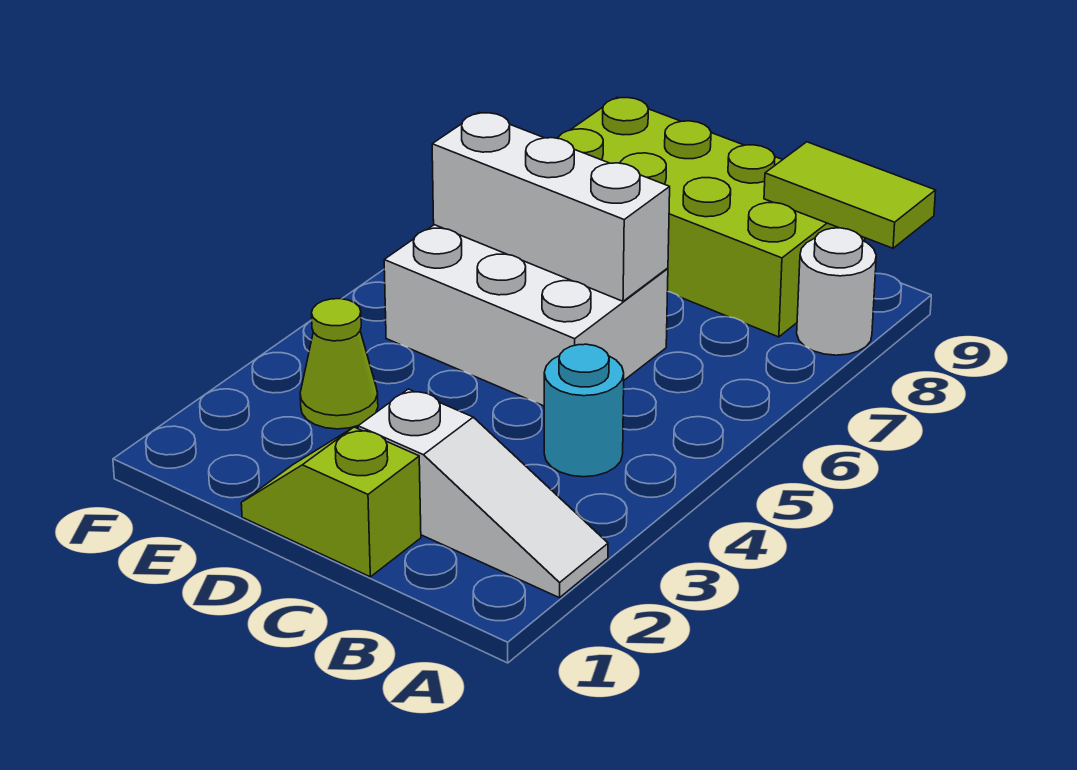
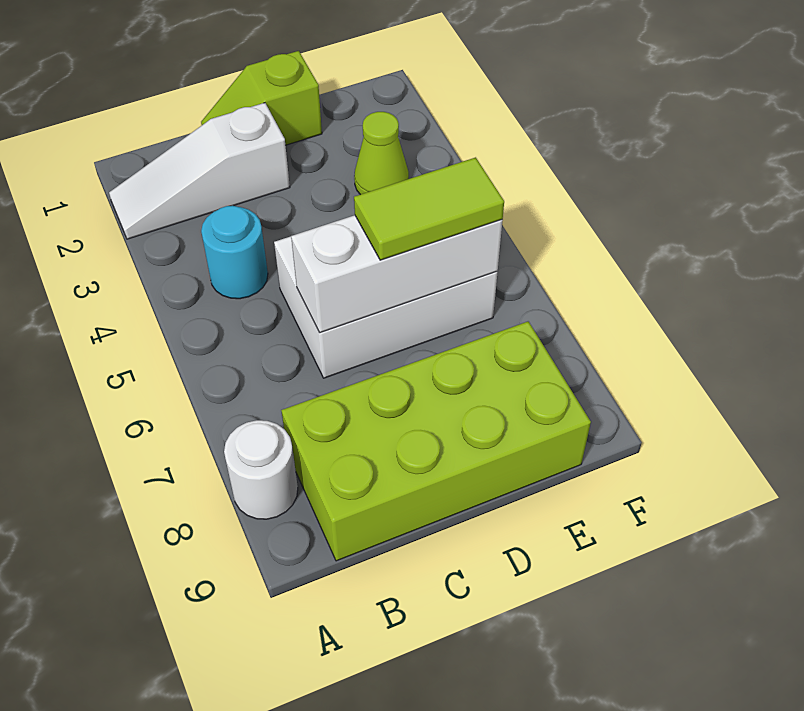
lime tile A9:B9 level 2 -> lime tile D6:E6 level 3
lime slope C1:D1 level 1 top C -> lime slope C1:D1 level 1 top D

